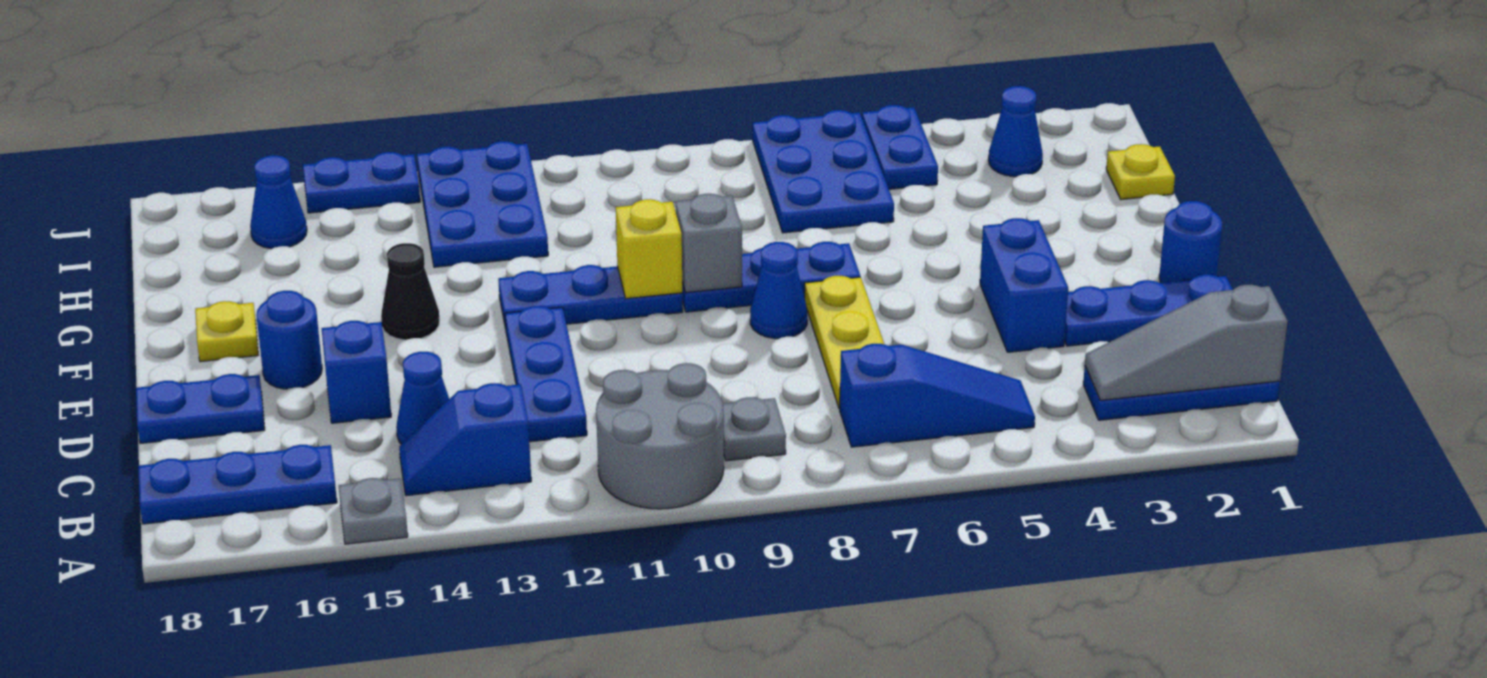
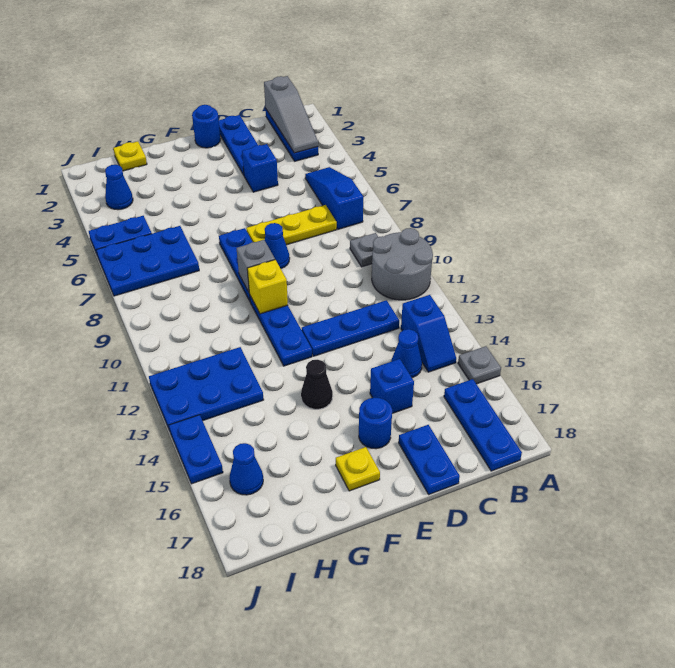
blue brick D4:E4 level 1 -> blue brick D4 level 1

